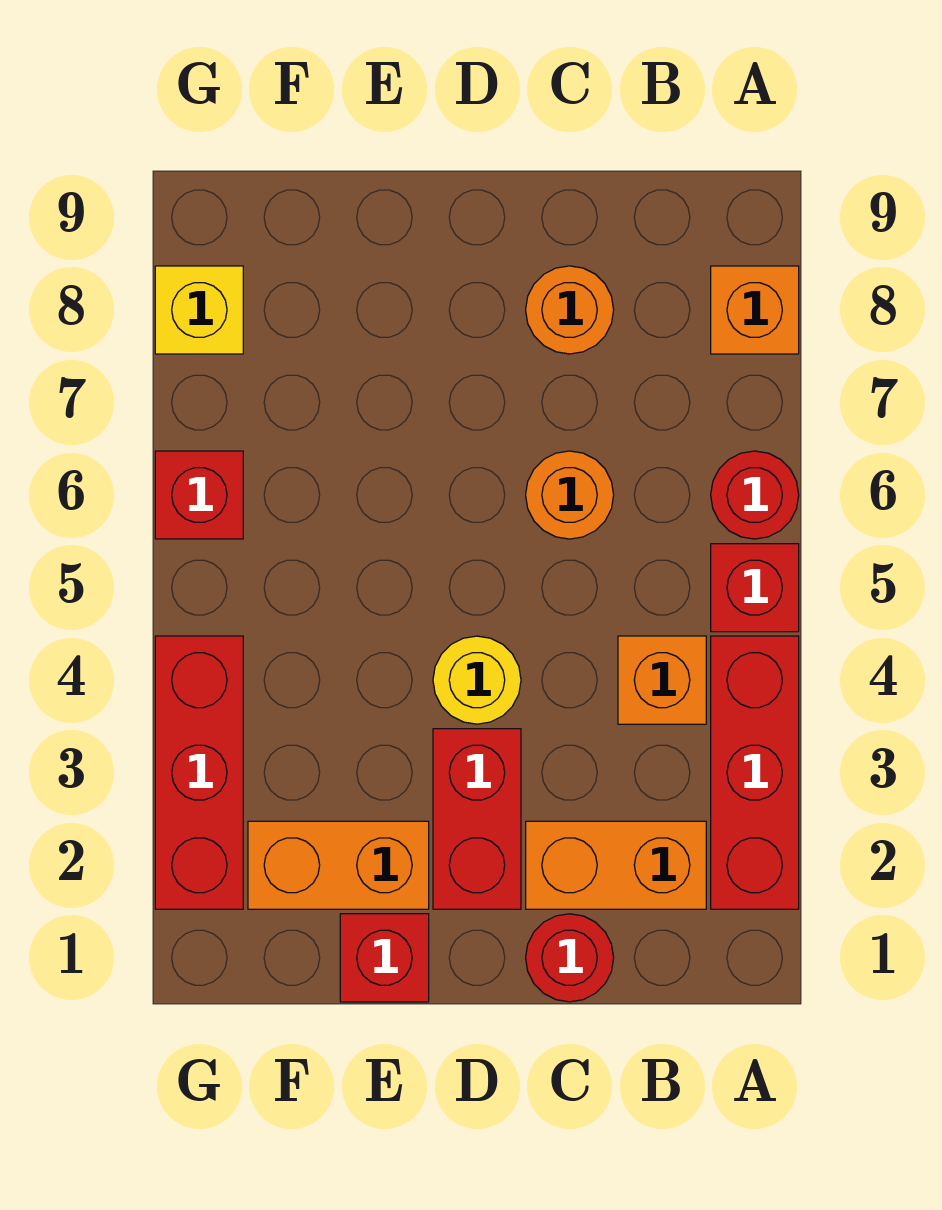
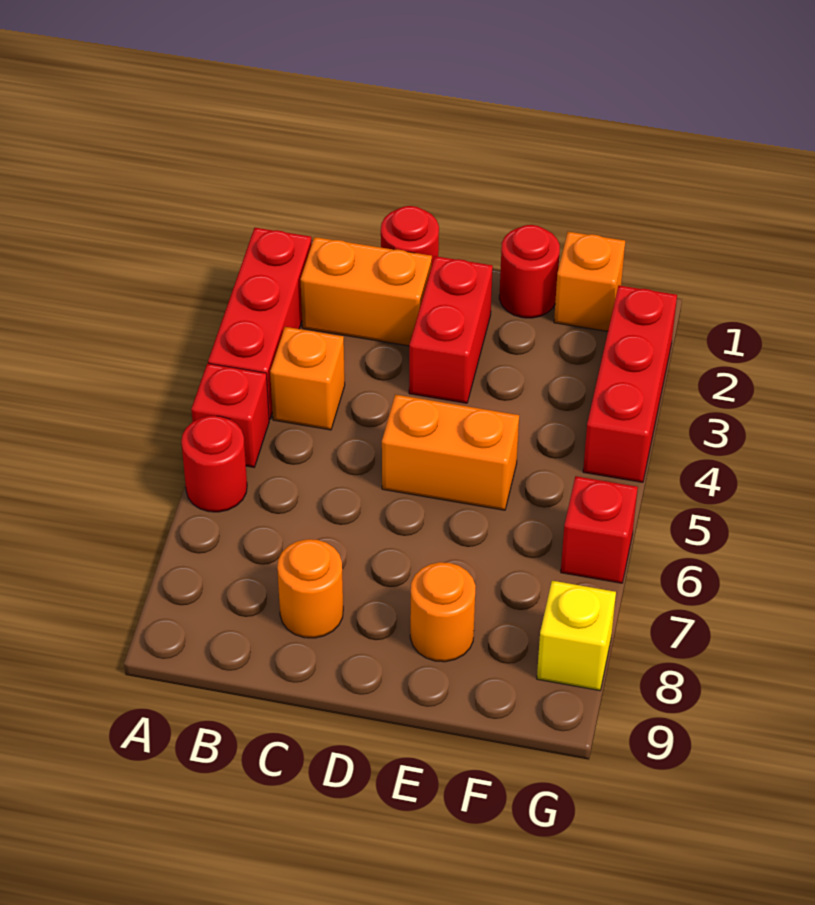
orange brick A8 level 1 -> orange brick F1 level 1
orange round brick C6 level 1 -> orange round brick E8 level 1
yellow round brick D4 level 1 -> none
red brick E1 level 1 -> red round brick E1 level 1
orange brick E2:F2 level 1 -> orange brick D5:E5 level 1

